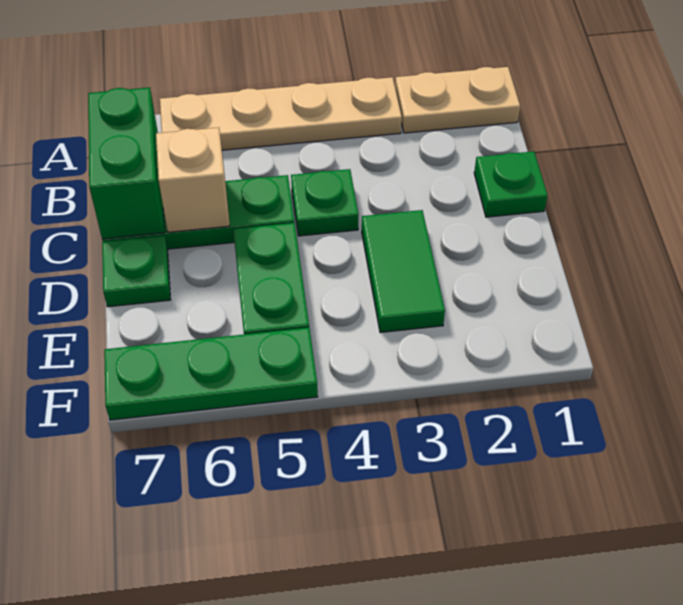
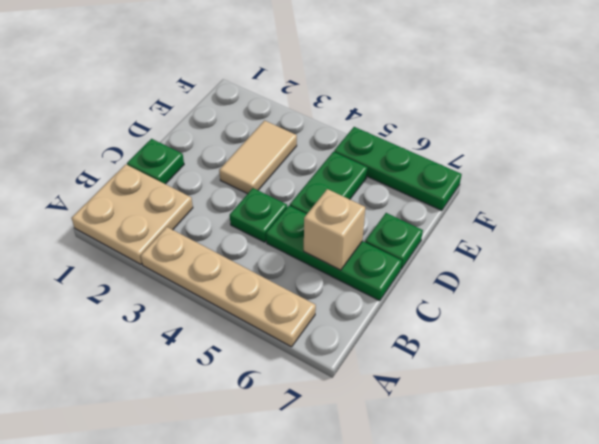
tan plate A1:A2 level 1 -> tan plate A1:B2 level 1
green brick B7:C7 level 2 -> none
green tile D3:E3 level 1 -> tan tile D3:E3 level 1

